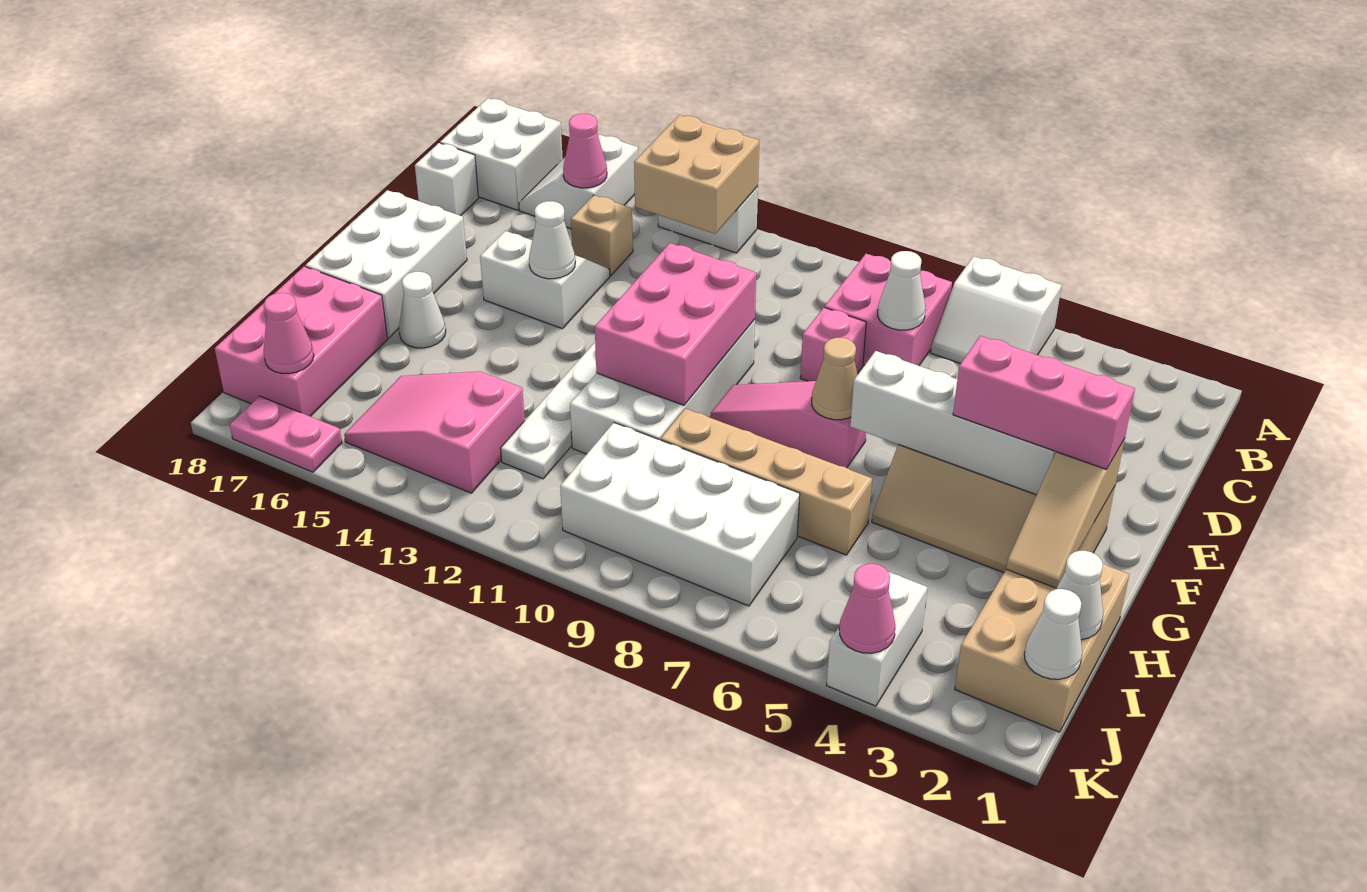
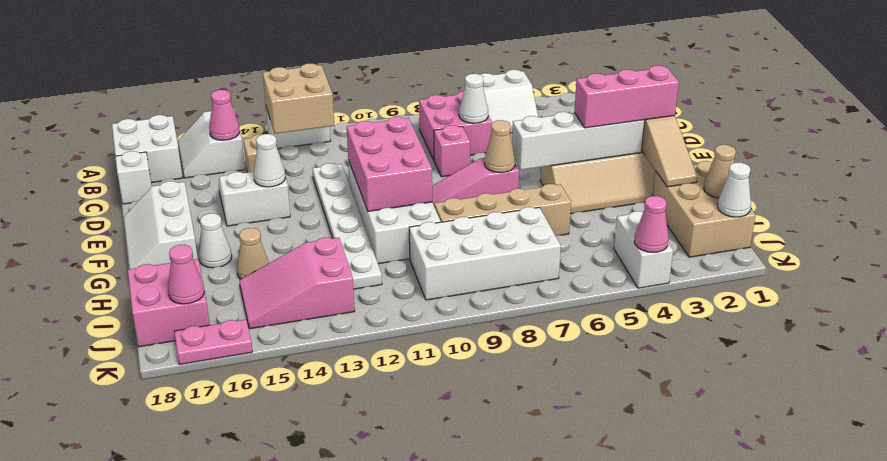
white brick E17:G18 level 1 -> white slope E17:G18 level 1 top 17
none -> tan cone H15 level 1
pink brick H17:J18 level 1 -> pink brick I17:J18 level 1
white cone I1 level 2 -> tan cone I1 level 2

